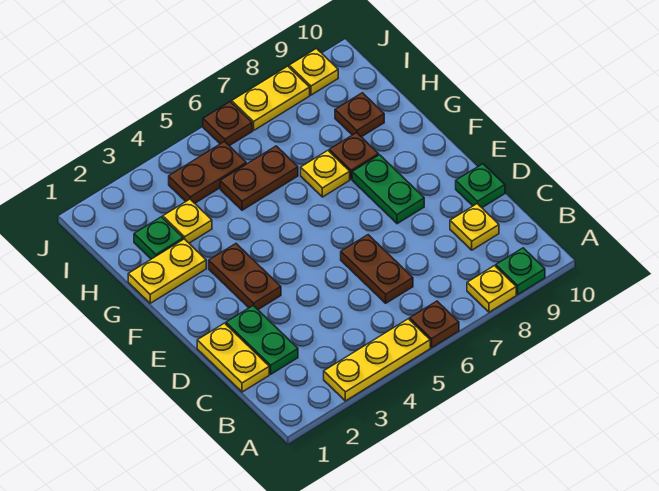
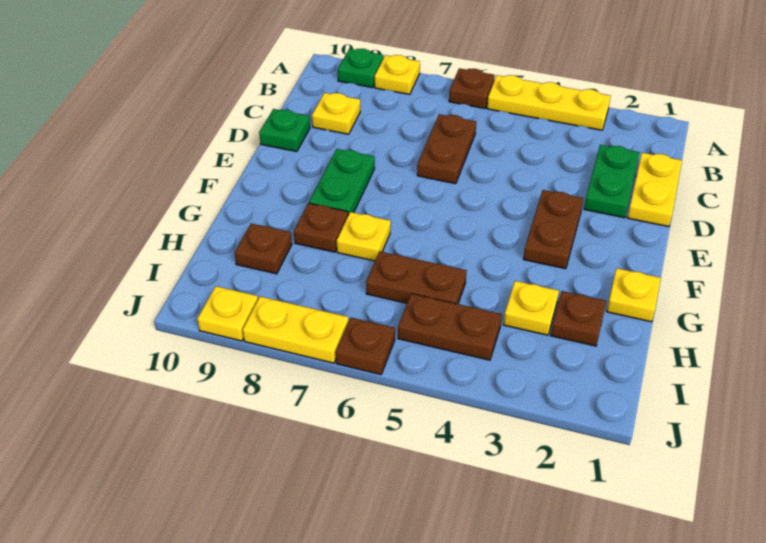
yellow plate G1:G2 level 1 -> yellow plate G1 level 1
green plate H2 level 1 -> brown plate H2 level 1

